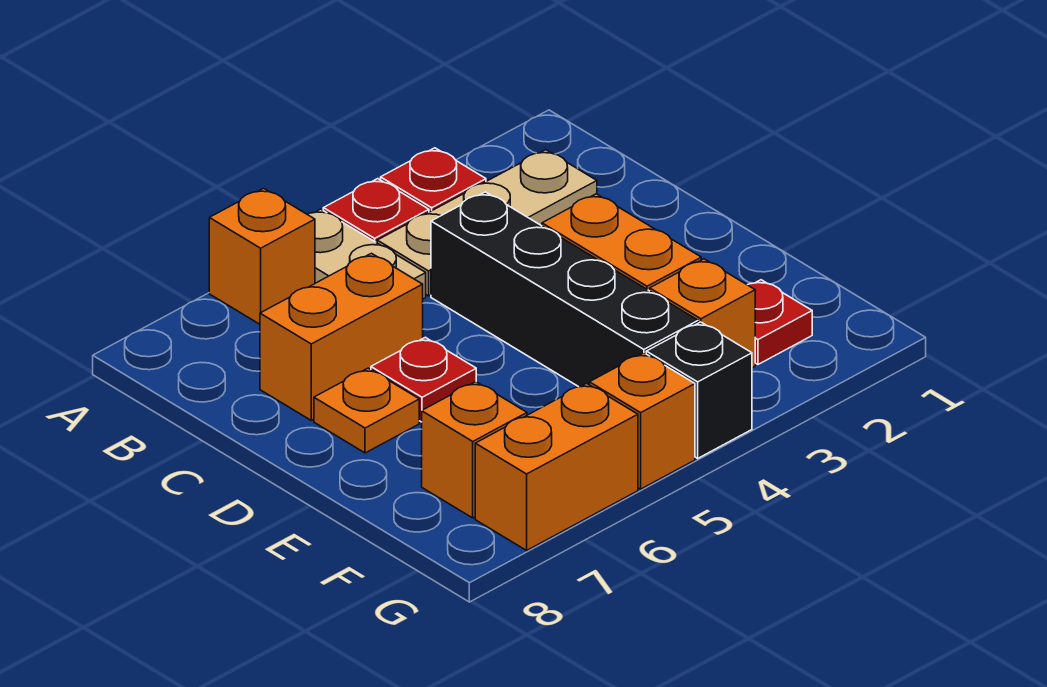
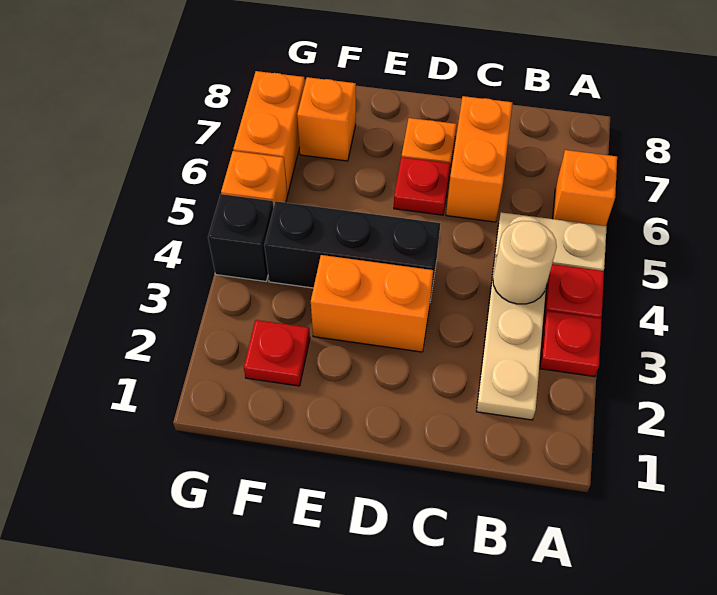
none -> tan round brick B4 level 2
black brick C4:F4 level 1 -> black brick D4:F4 level 1
orange brick F3 level 1 -> none

